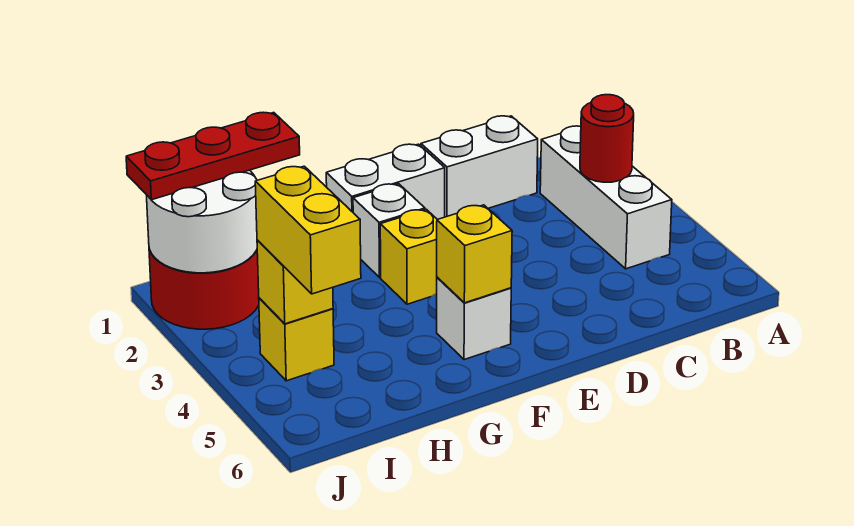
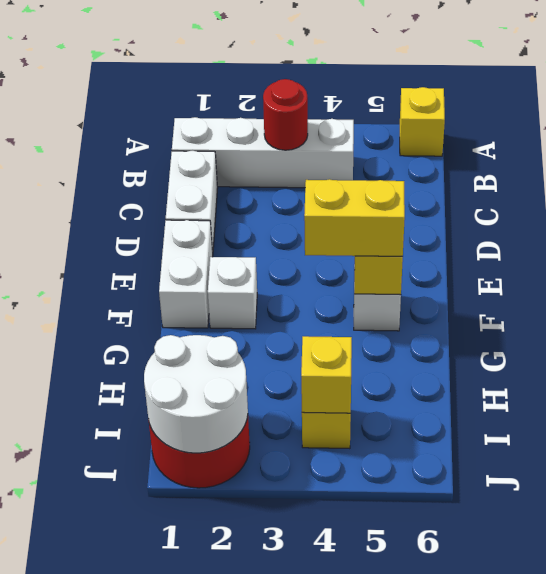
white brick B2:B4 level 1 -> white brick B1:B4 level 1
yellow brick F3 level 1 -> yellow brick A6 level 1
red plate H1:J1 level 3 -> none
yellow brick I4:I5 level 3 -> yellow brick F4:F5 level 3

